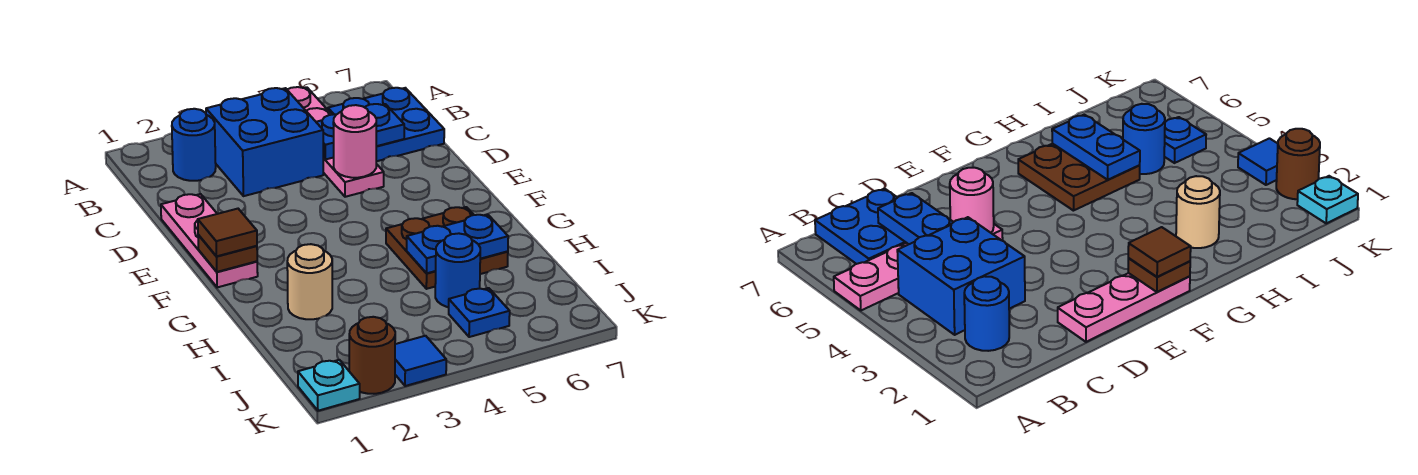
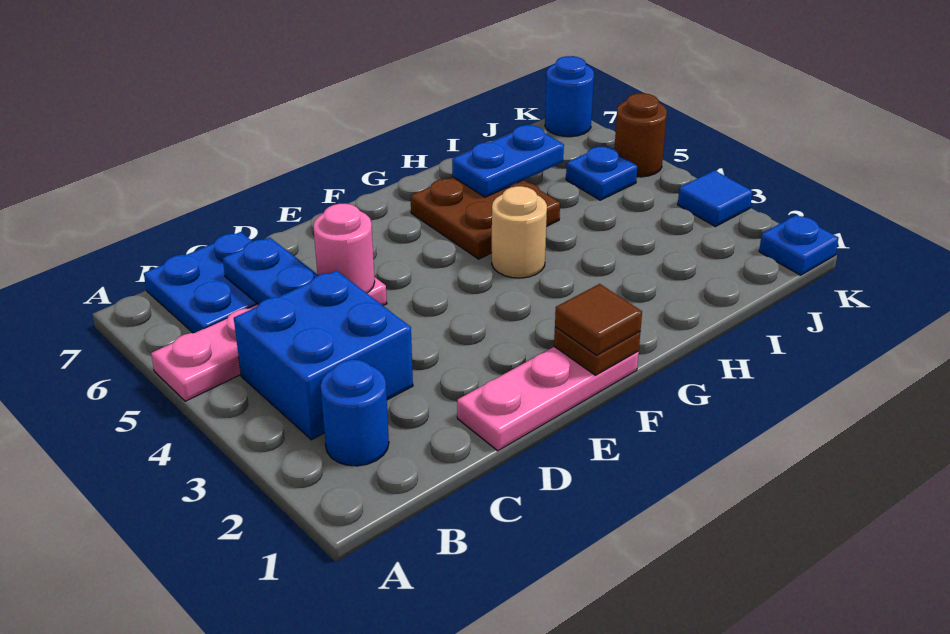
tan round brick H2 level 1 -> tan round brick G4 level 1
blue plate H5:H6 level 2 -> blue plate H6:I6 level 2
blue round brick I5 level 1 -> blue round brick K7 level 1
cyan plate K1 level 1 -> blue plate K1 level 1
brown round brick K2 level 1 -> brown round brick K5 level 1

